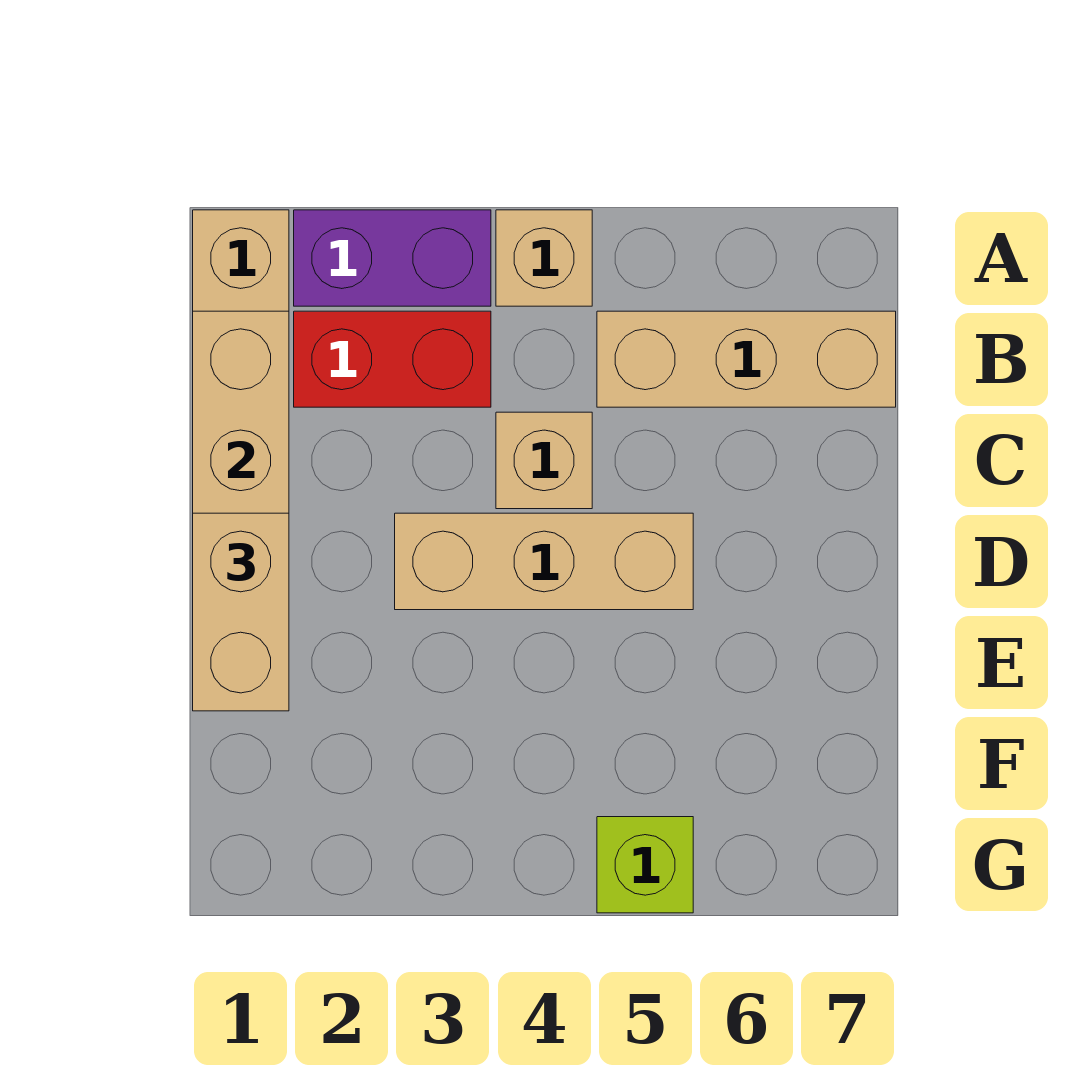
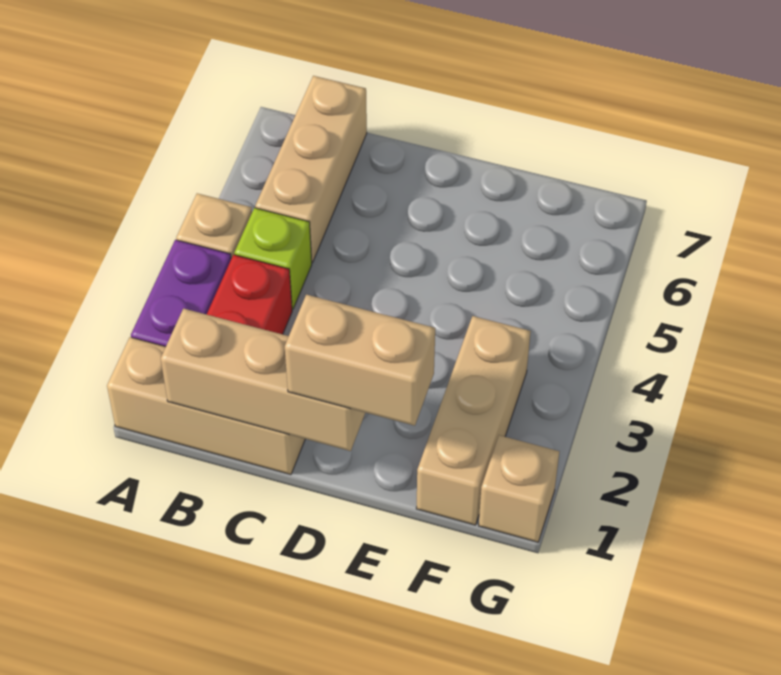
tan brick C4 level 1 -> tan brick G1 level 1
tan brick D3:D5 level 1 -> tan brick F1:F3 level 1
lime brick G5 level 1 -> lime brick B4 level 1

